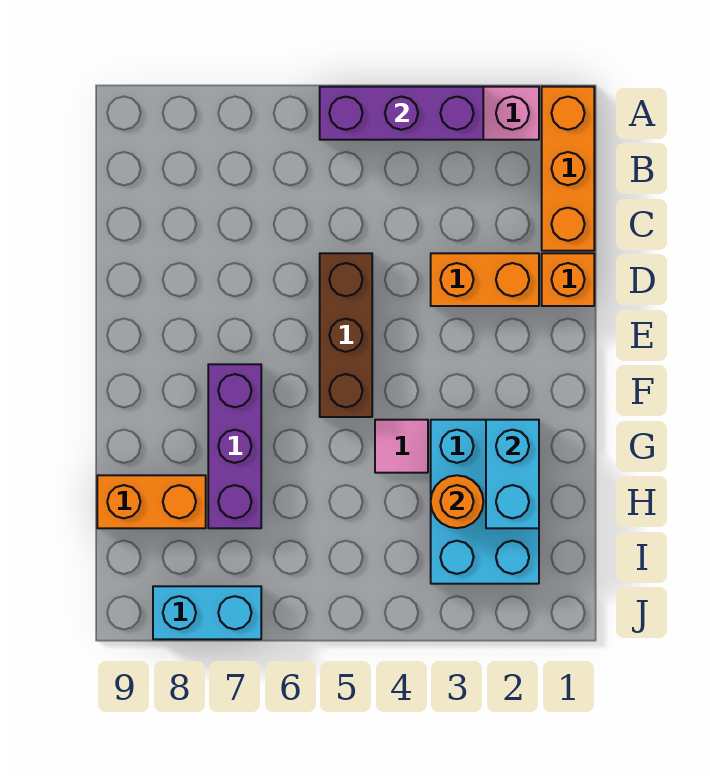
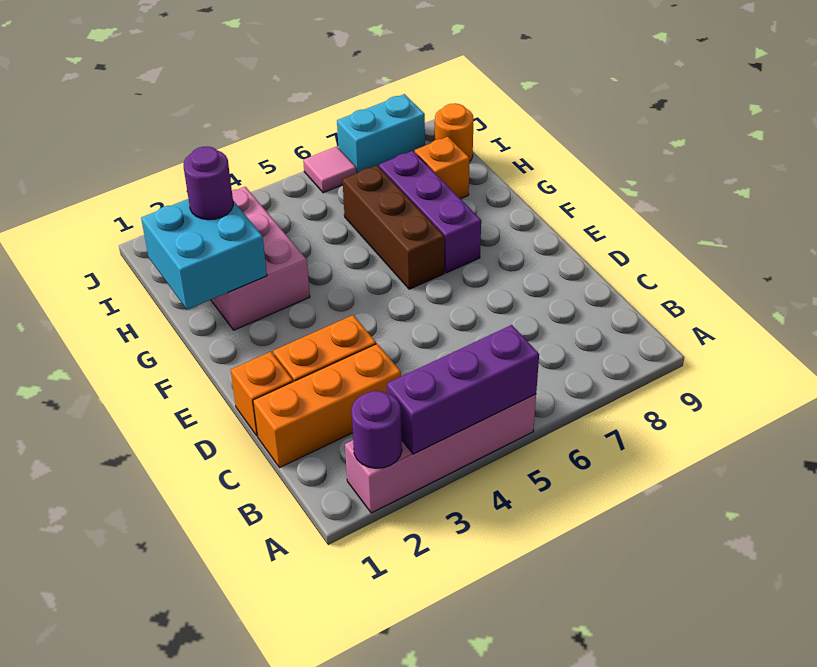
orange brick A1:C1 level 1 -> orange brick C1:C3 level 1
none -> purple round brick A2 level 2
brown brick D5:F5 level 1 -> brown brick F6:H6 level 1
cyan brick G2:I3 level 1 -> pink brick G2:I3 level 1
cyan brick G2:H2 level 2 -> cyan brick G1:H2 level 2
pink tile G4 level 1 -> pink tile J6 level 1
none -> purple round brick H2 level 3
orange round brick H3 level 2 -> orange round brick I9 level 1
orange brick H8:H9 level 1 -> orange brick H8 level 1

